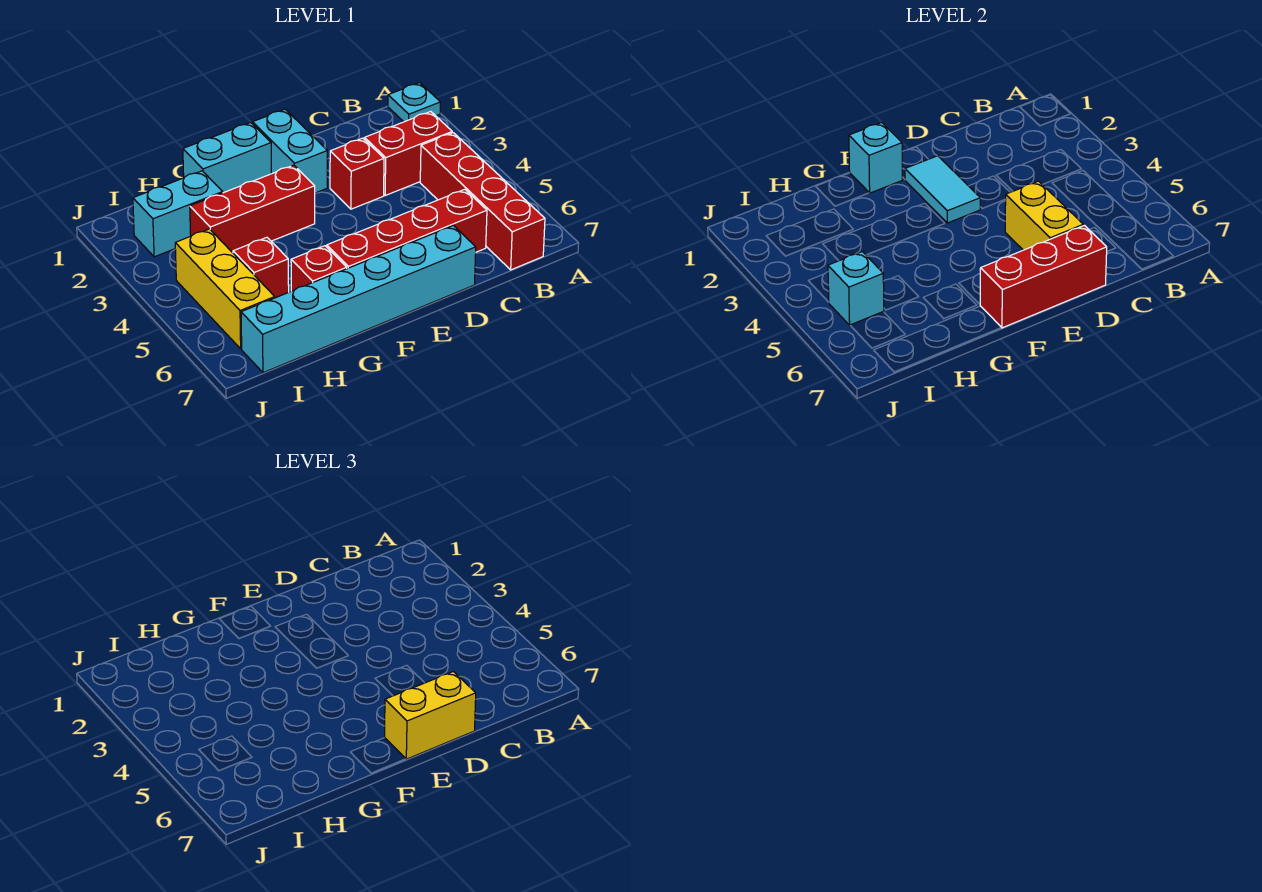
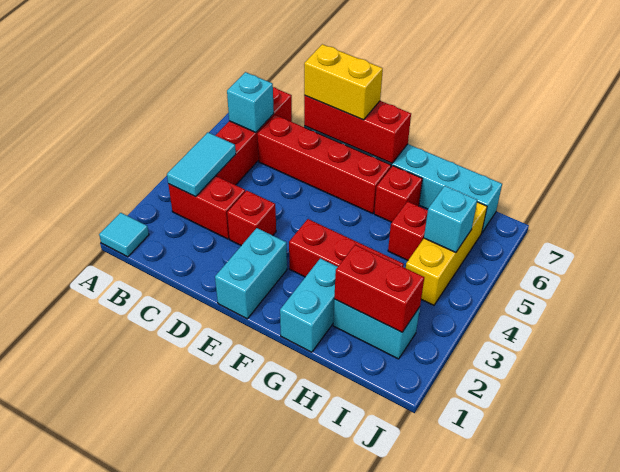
cyan plate A1 level 1 -> cyan tile A1 level 1
yellow brick D5:D6 level 2 -> none
cyan tile E2:E3 level 2 -> cyan tile B3:B4 level 2
cyan brick F1:G1 level 1 -> cyan brick G1:G2 level 1
cyan brick F1 level 2 -> cyan brick B6 level 2
none -> red brick H2:I2 level 2

